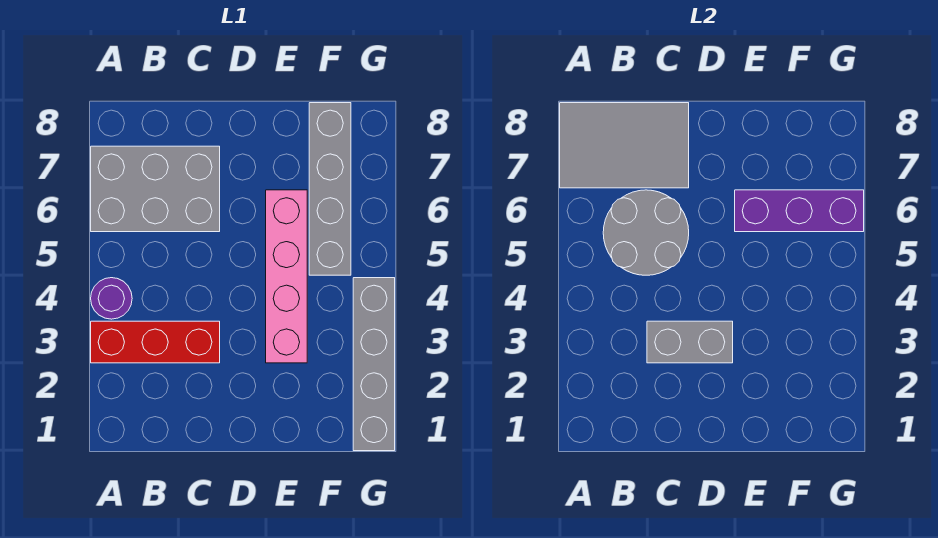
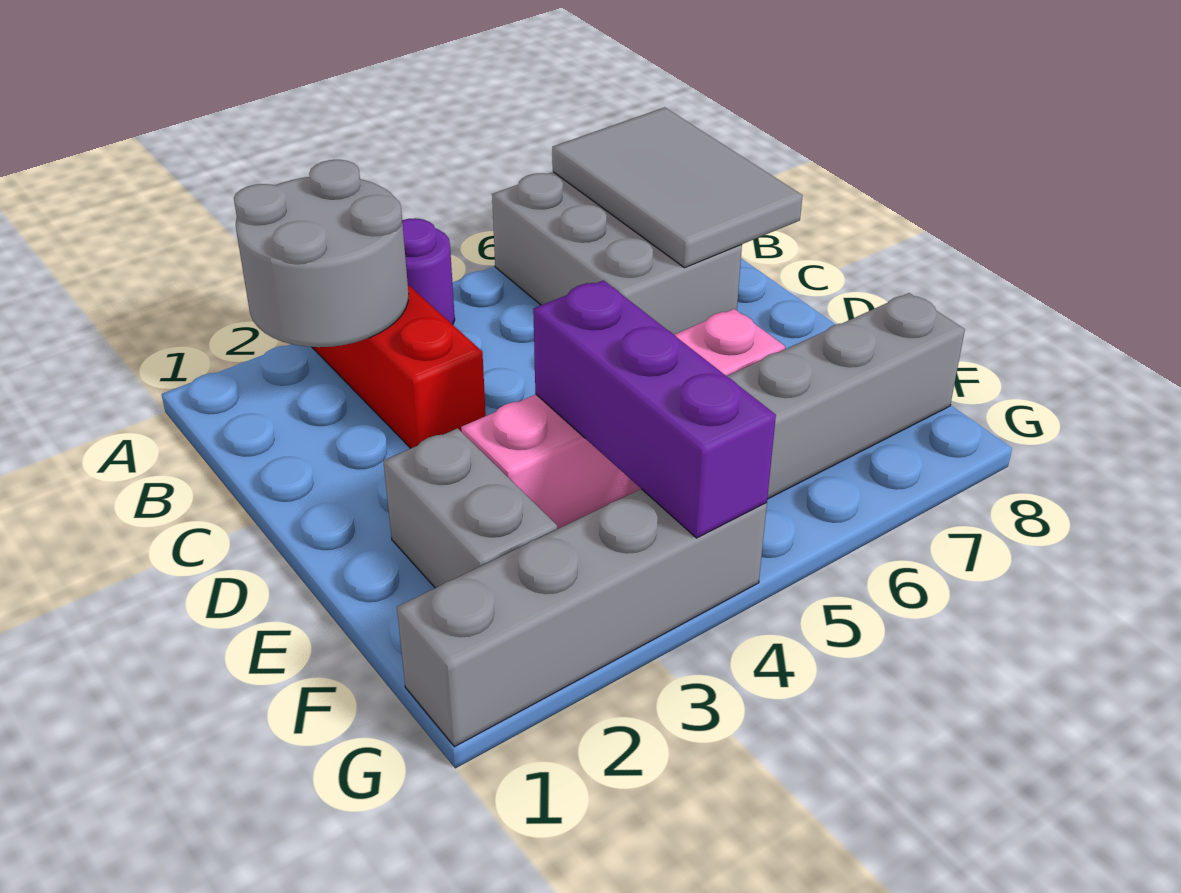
grey round brick B5:C6 level 2 -> grey round brick A2:B3 level 2
grey brick C3:D3 level 2 -> grey brick E2:F2 level 1
purple brick E6:G6 level 2 -> purple brick E4:G4 level 2

